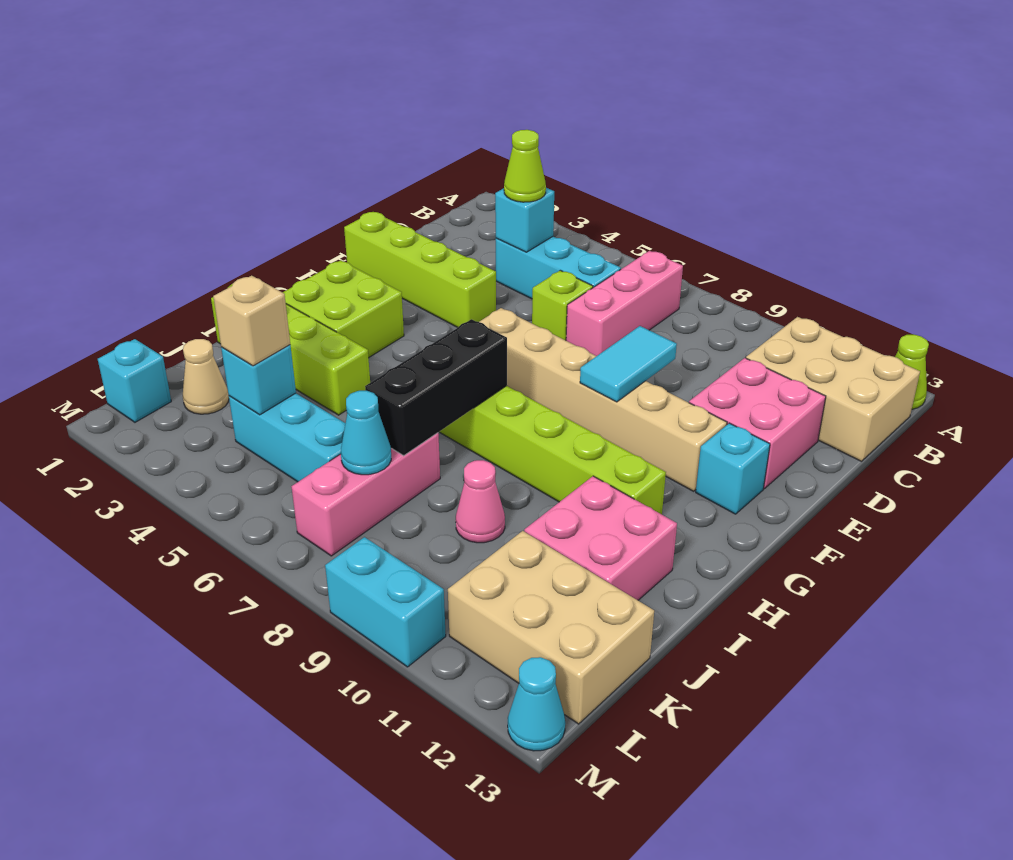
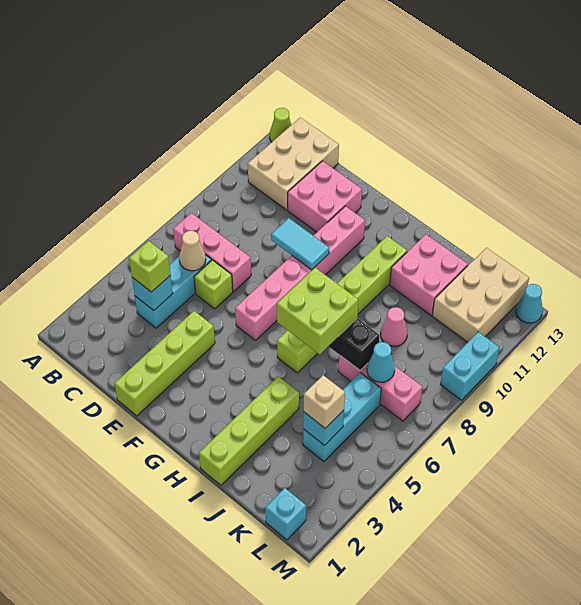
lime cone C4 level 3 -> lime brick C4 level 3
tan brick F6:F11 level 1 -> pink brick F6:F11 level 1
cyan brick F12 level 1 -> none
lime brick G2:H3 level 1 -> lime brick H6:I7 level 3
tan cone K2 level 1 -> tan cone C6 level 2

